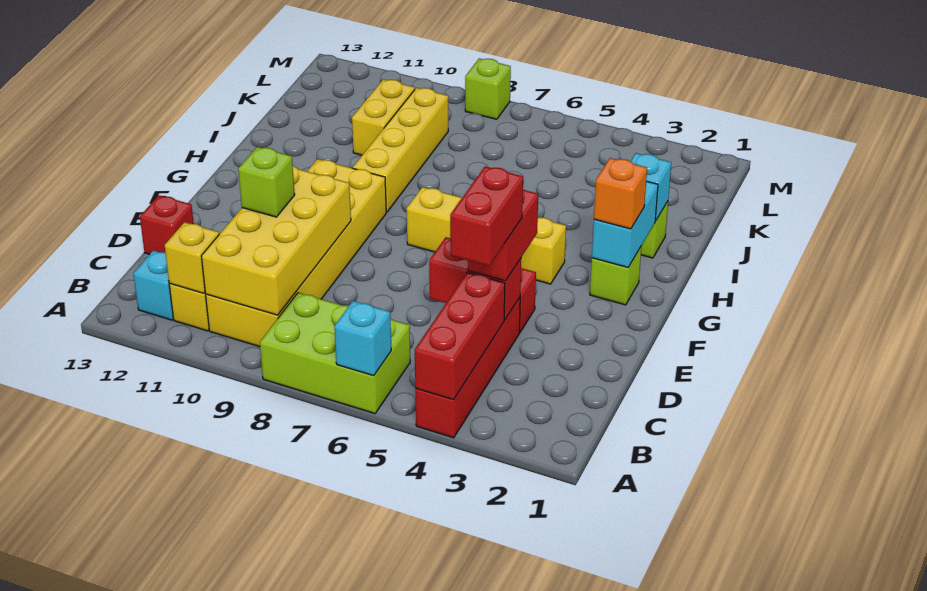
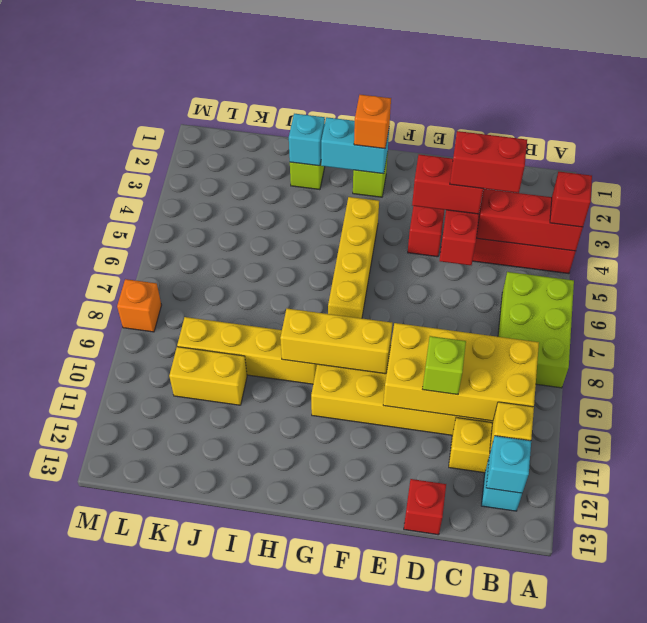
none -> red brick A4 level 3
cyan brick A6 level 2 -> cyan brick B12 level 2
none -> yellow brick F9:H9 level 2
lime brick M8 level 1 -> orange brick M8 level 1

